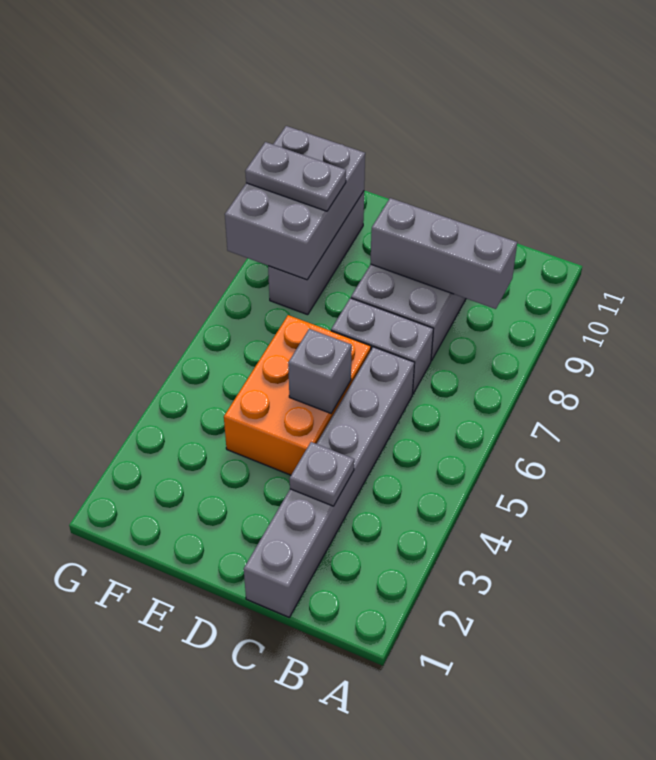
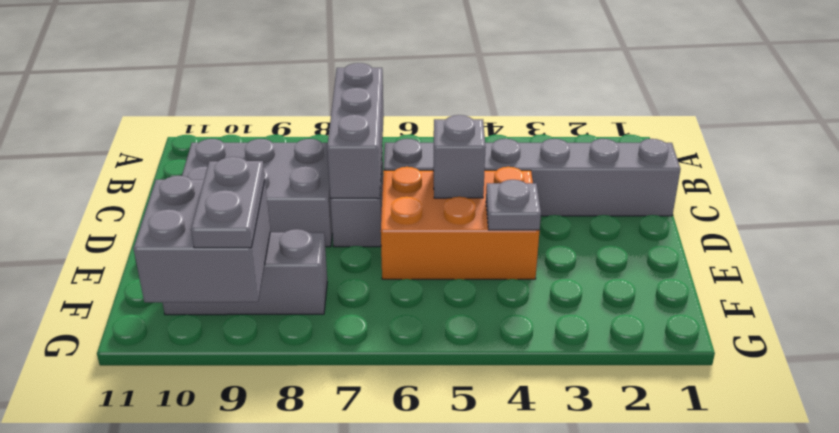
grey brick B9:D9 level 2 -> grey brick B7:D7 level 2
grey plate C3 level 2 -> grey plate E4 level 2
grey brick F8:G10 level 2 -> grey brick F9:G10 level 2

